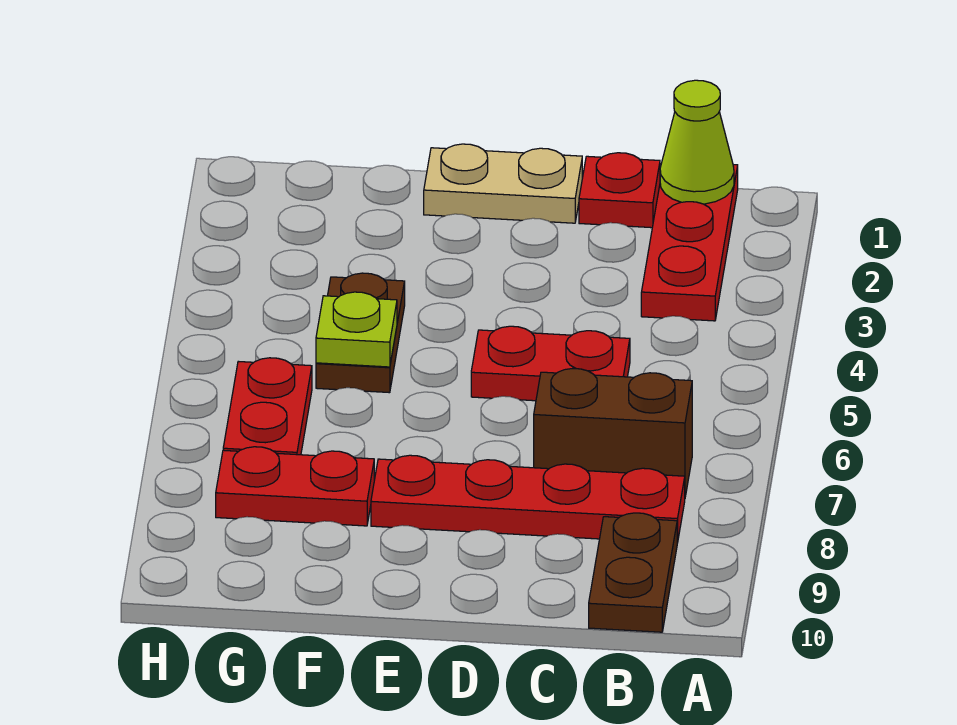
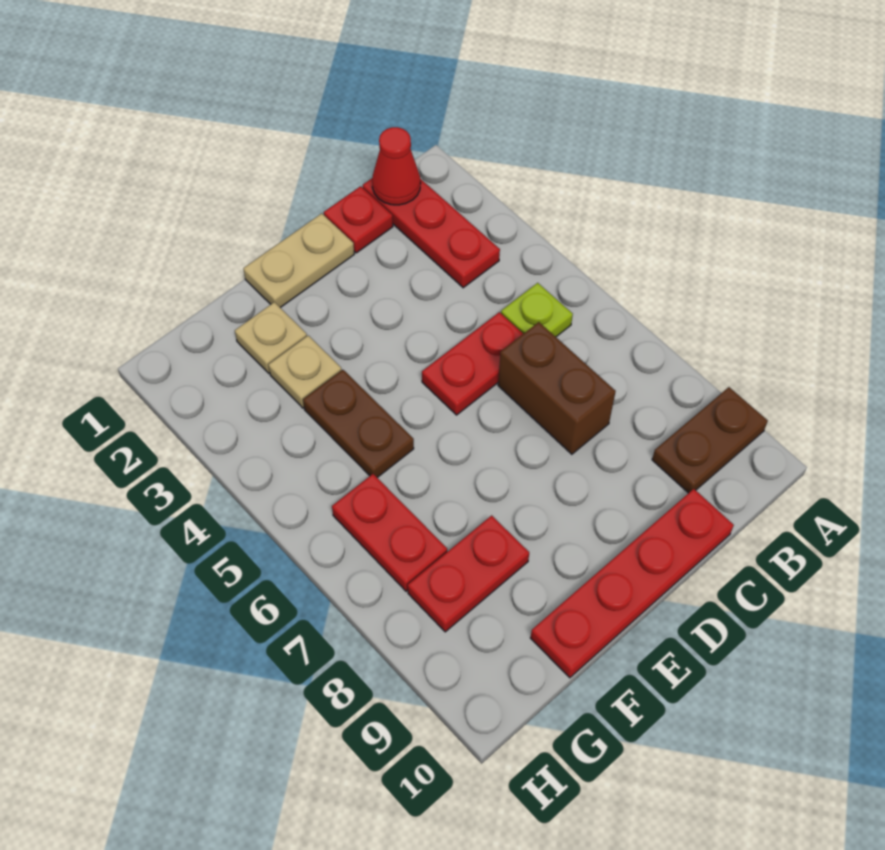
lime cone B1 level 2 -> red cone B1 level 2
brown brick B7:C7 level 1 -> brown brick C6:C7 level 1
red plate B8:E8 level 1 -> red plate C10:F10 level 1
brown plate B9:B10 level 1 -> brown plate A9:B9 level 1
none -> tan plate F2 level 1
none -> tan plate F3 level 1
lime plate F5 level 2 -> lime plate B5 level 1

